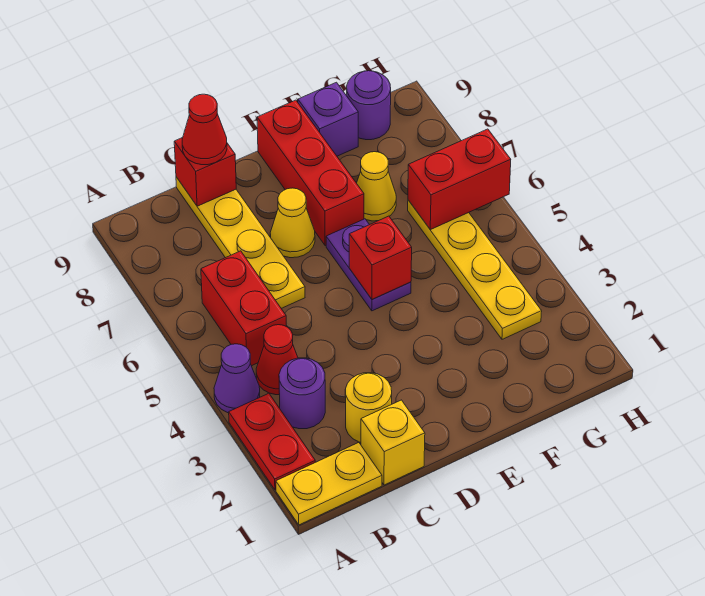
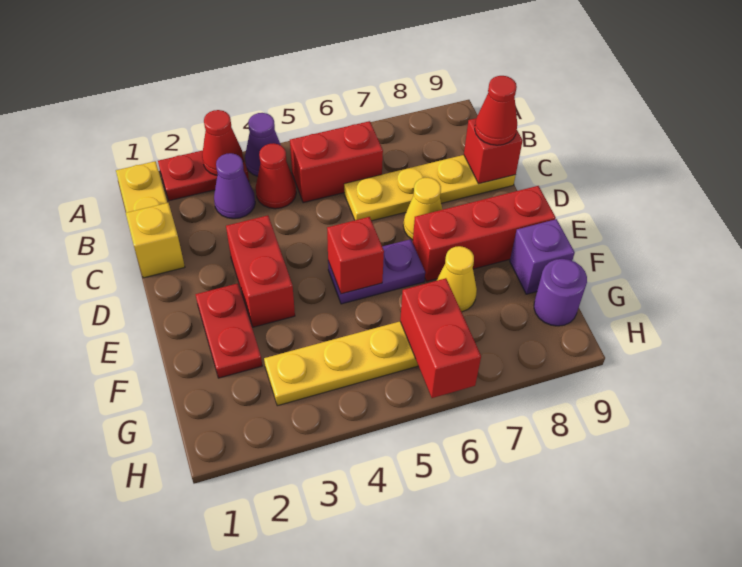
none -> red cone A3 level 2
purple round brick B3 level 1 -> purple cone B3 level 1
yellow round brick C2 level 1 -> none
none -> red brick D3:E3 level 1
none -> red plate E2:F2 level 1

